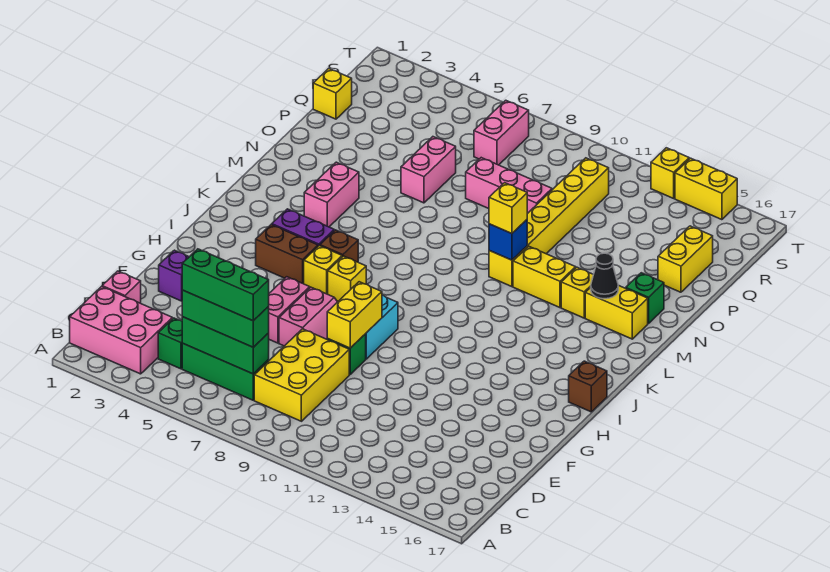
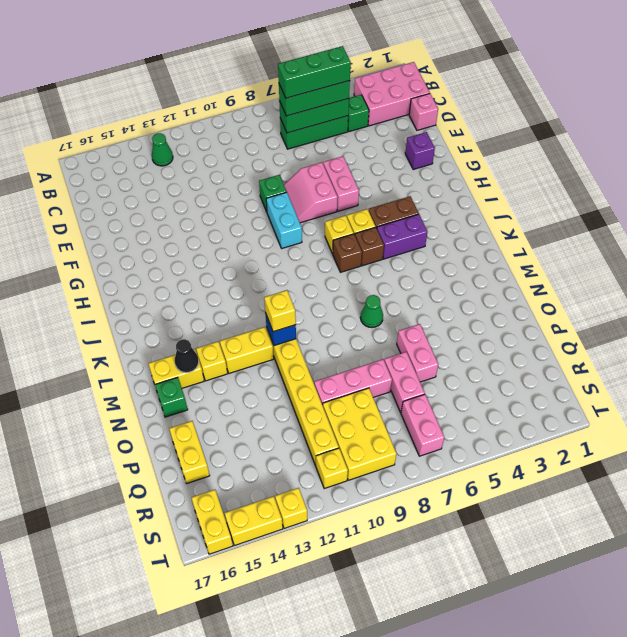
none -> green cone B13 level 1
yellow brick C8:E9 level 1 -> yellow brick Q9:S10 level 1
yellow brick F9:G9 level 2 -> yellow brick S16:T16 level 1
brown brick I17 level 1 -> brown brick J7 level 1
pink brick L4:M4 level 1 -> pink brick P7:Q7 level 1
none -> green cone M7 level 1
yellow brick Q1 level 1 -> yellow brick S11 level 1

